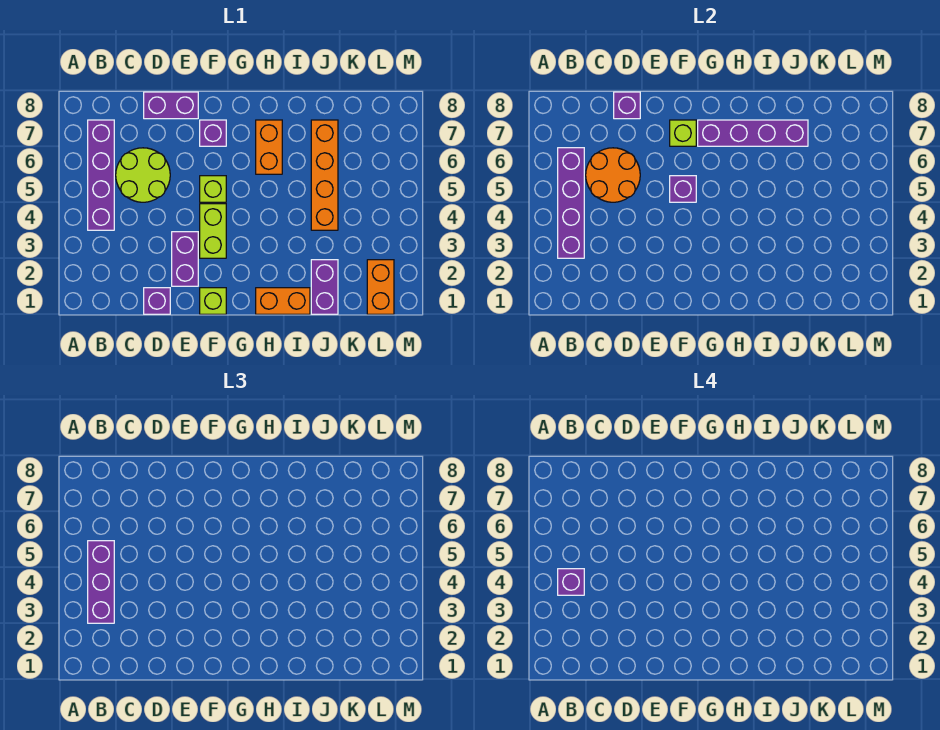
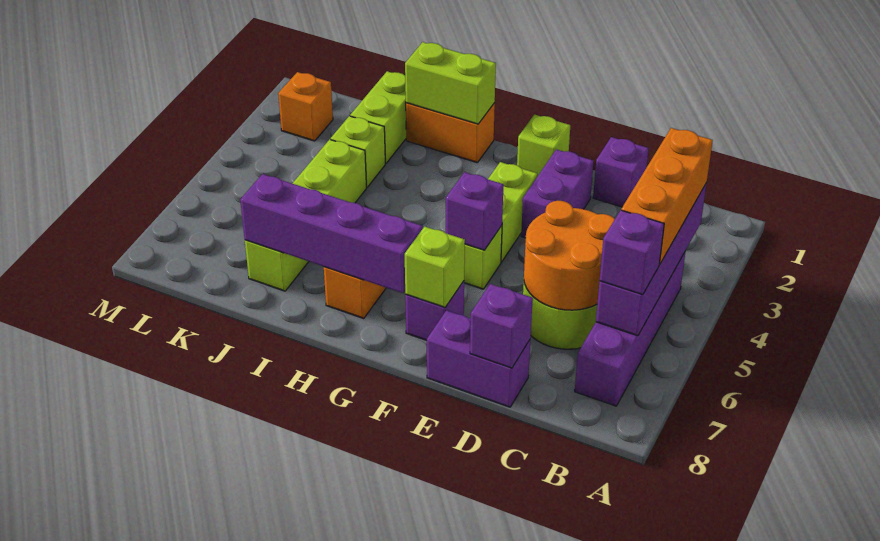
purple brick B3:B5 level 3 -> orange brick B3:B5 level 3
purple brick B4 level 4 -> purple brick B6 level 3
none -> lime brick H1:I1 level 2
purple brick J1:J2 level 1 -> lime brick J1:J2 level 1
none -> lime brick J3 level 1
orange brick J4:J7 level 1 -> lime brick J4:J7 level 1
orange brick L1:L2 level 1 -> orange brick L2 level 1

